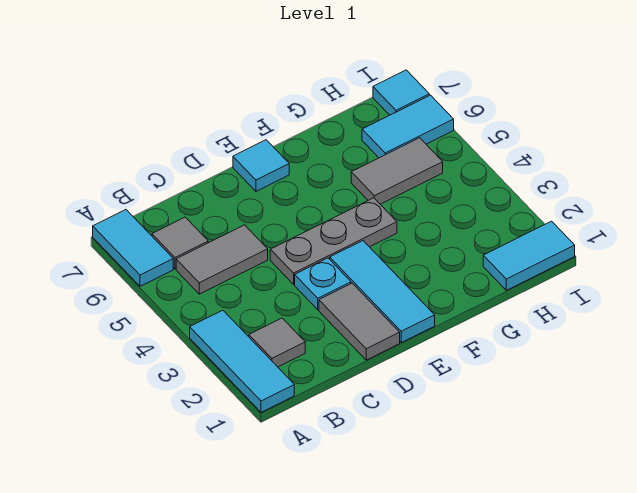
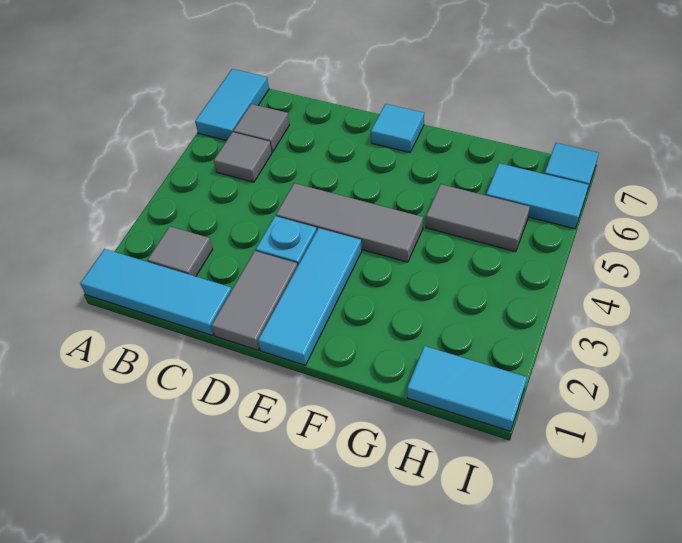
cyan tile A1:A3 level 1 -> cyan tile A1:C1 level 1
grey tile B5:C5 level 1 -> grey tile B5 level 1
grey plate D4:F4 level 1 -> grey tile D4:F4 level 1

